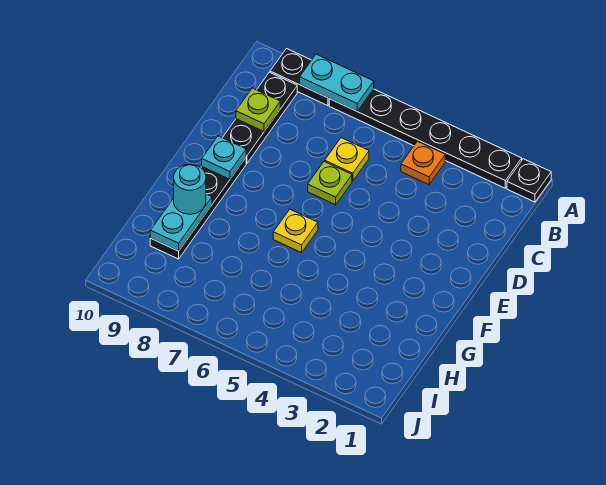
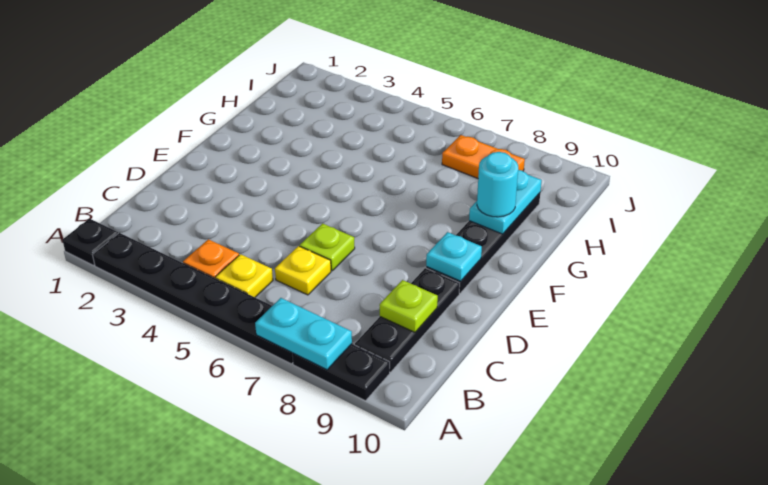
yellow plate F6 level 1 -> yellow plate B5 level 1
none -> orange plate I7:I8 level 1

